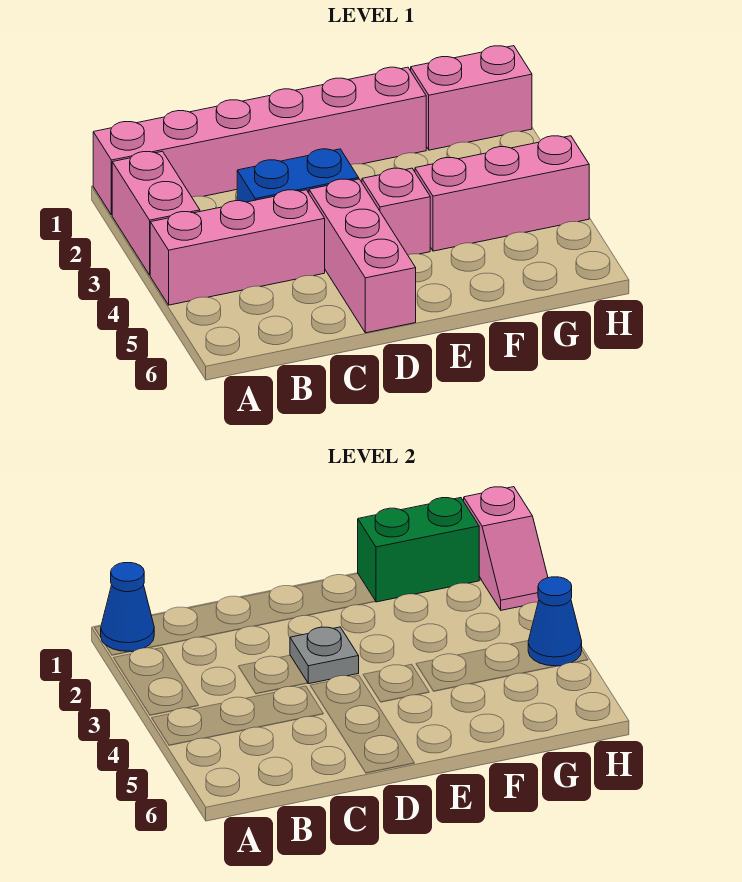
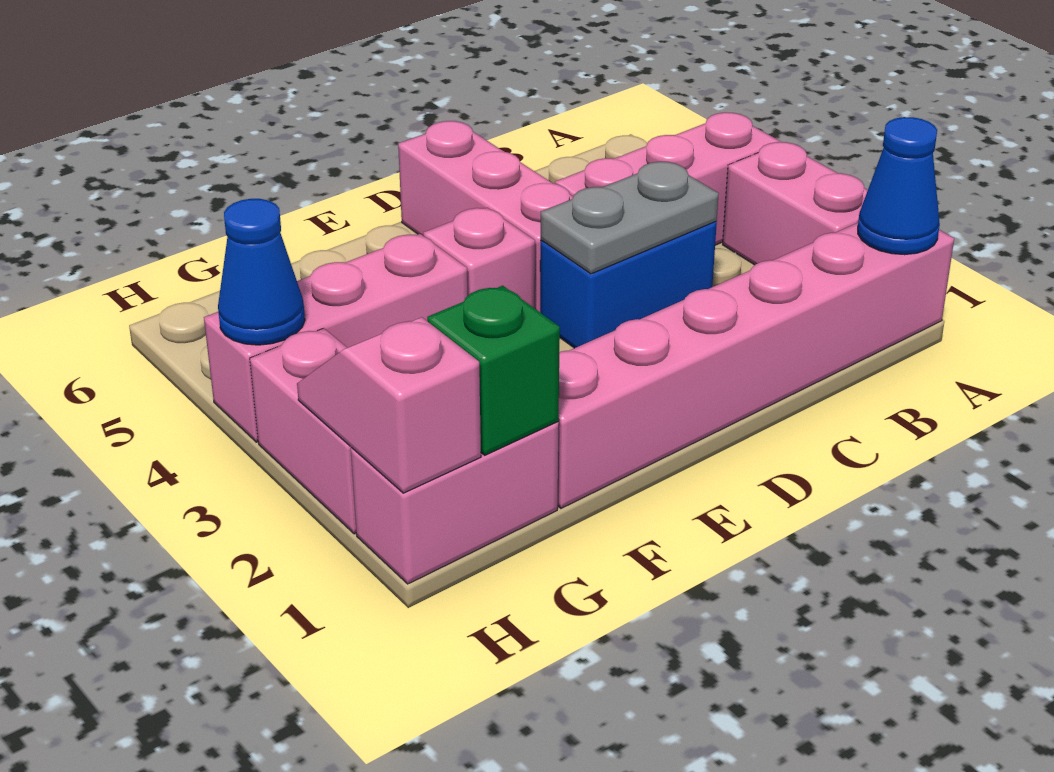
grey plate D3 level 2 -> grey plate C3:D3 level 2
green brick F1:G1 level 2 -> green brick G1 level 2
none -> pink brick H2:H3 level 1

